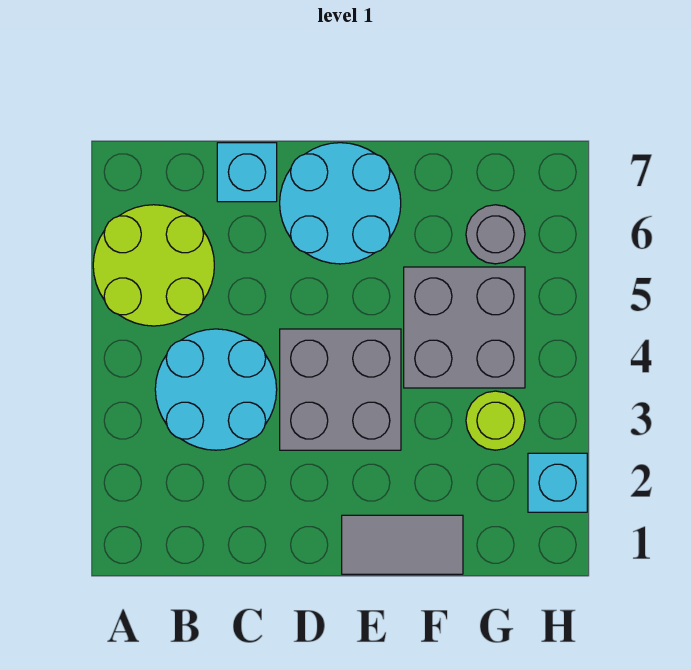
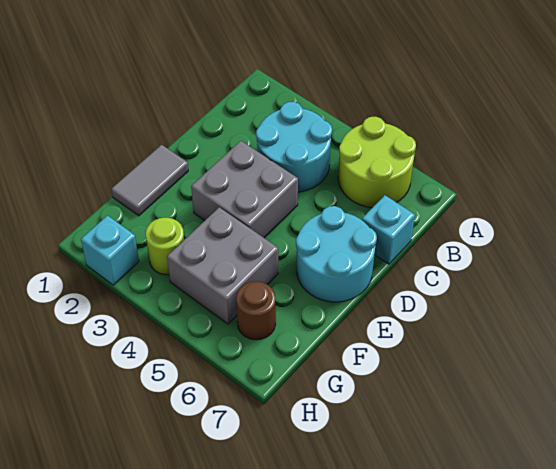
grey round brick G6 level 1 -> brown round brick G6 level 1

